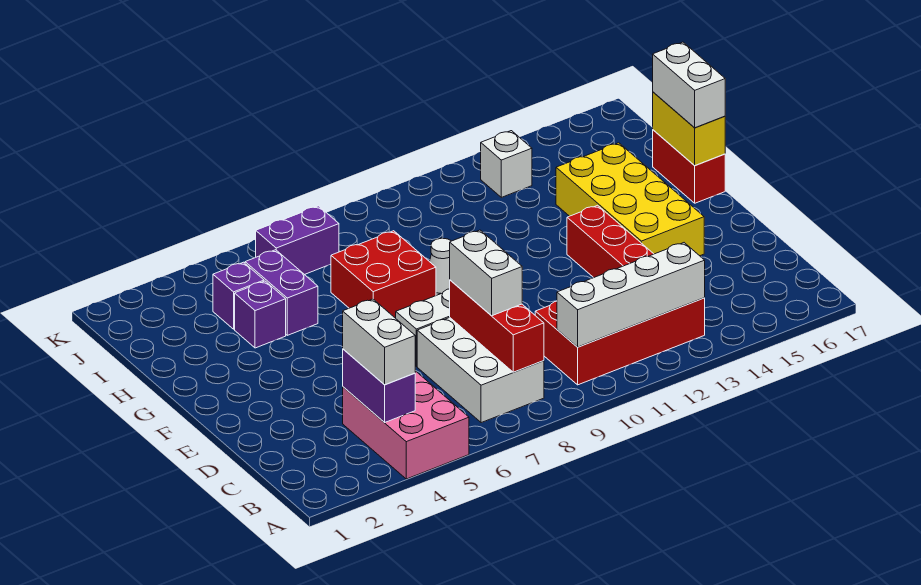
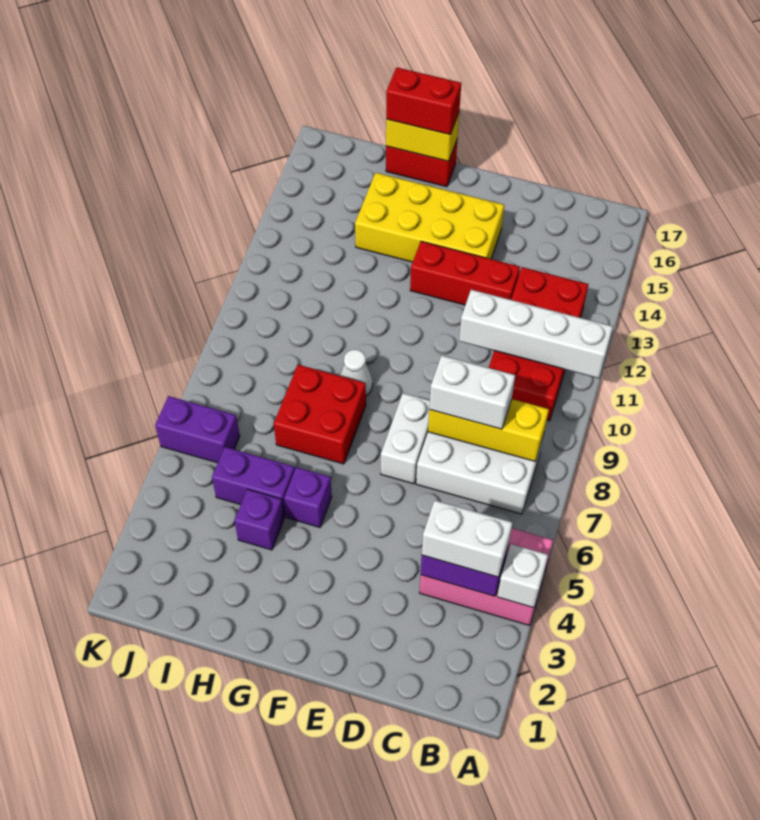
red brick B8:D8 level 2 -> yellow brick B8:D8 level 2
white brick B10:B13 level 2 -> white brick A11:D11 level 2
white brick G17:H17 level 3 -> red brick G17:H17 level 3
purple brick I4 level 1 -> purple brick G5 level 1
purple brick J6:J7 level 1 -> purple brick J6:K6 level 1
white brick J13 level 1 -> white brick A4 level 2

